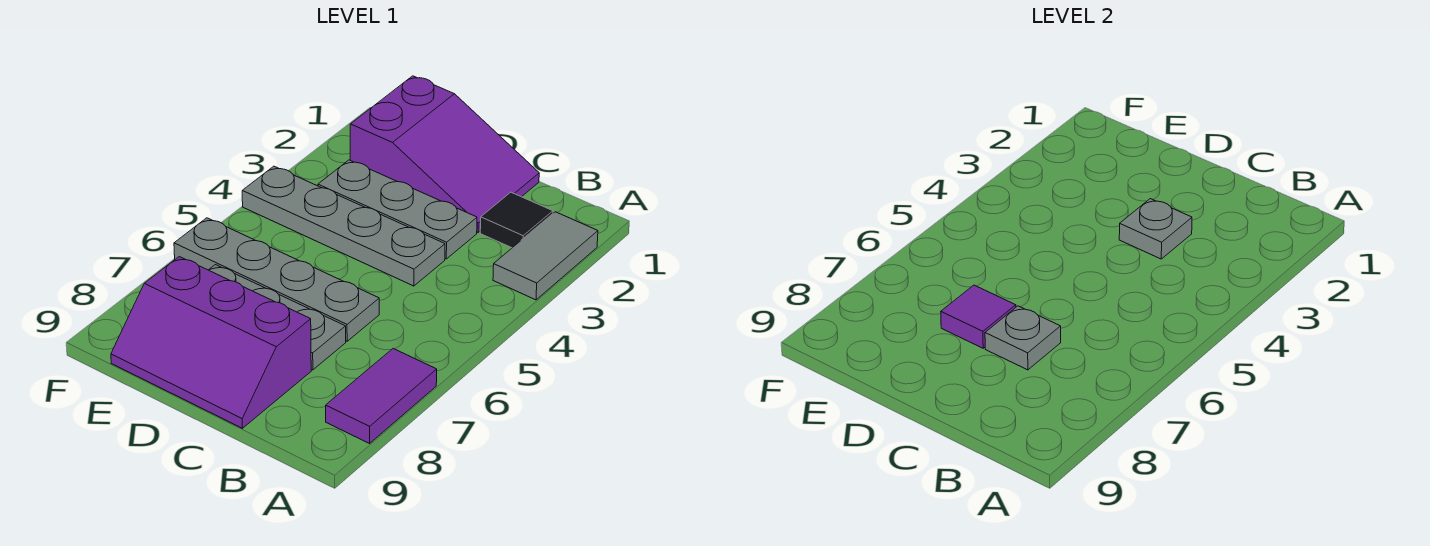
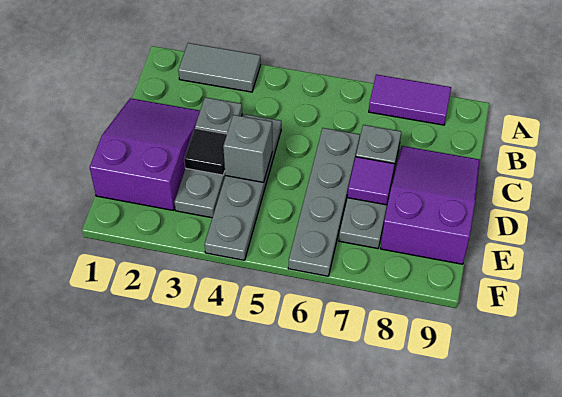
black tile B2 level 1 -> black tile D3 level 2
purple slope C8:E9 level 1 top 8 -> purple slope C8:E9 level 1 top E
none -> grey brick D4 level 2

